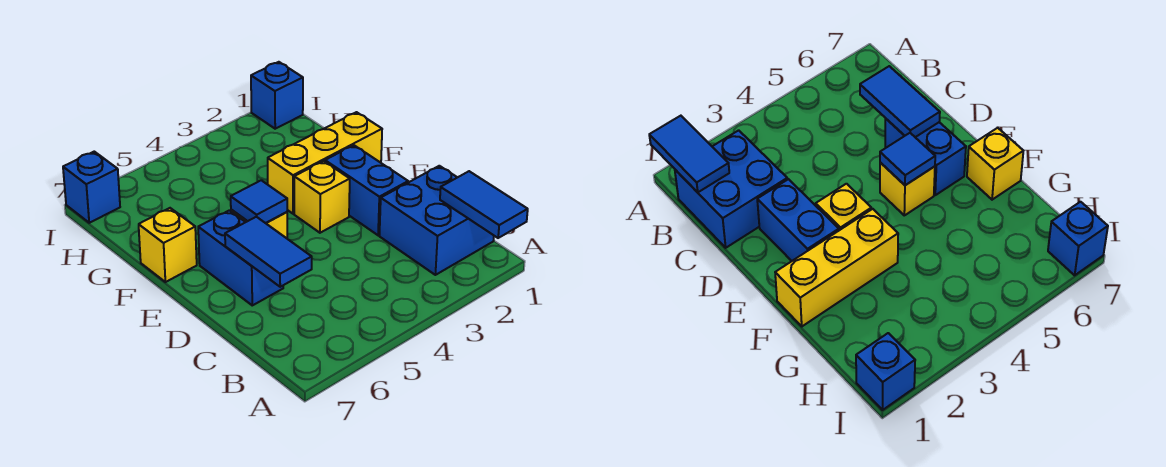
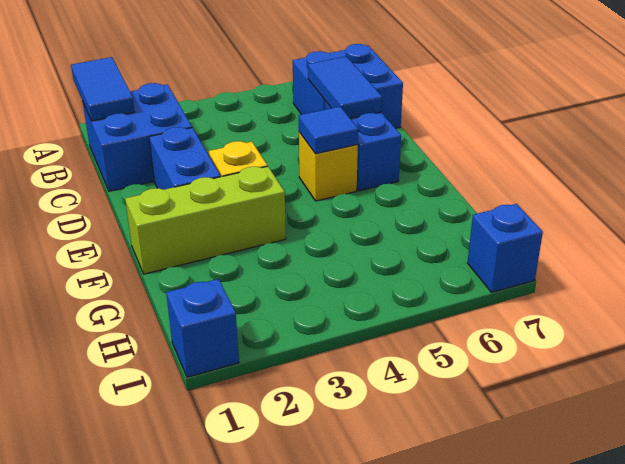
none -> blue brick B6:C7 level 1
yellow brick F1:F3 level 1 -> lime brick F1:F3 level 1
yellow brick F7 level 1 -> none

